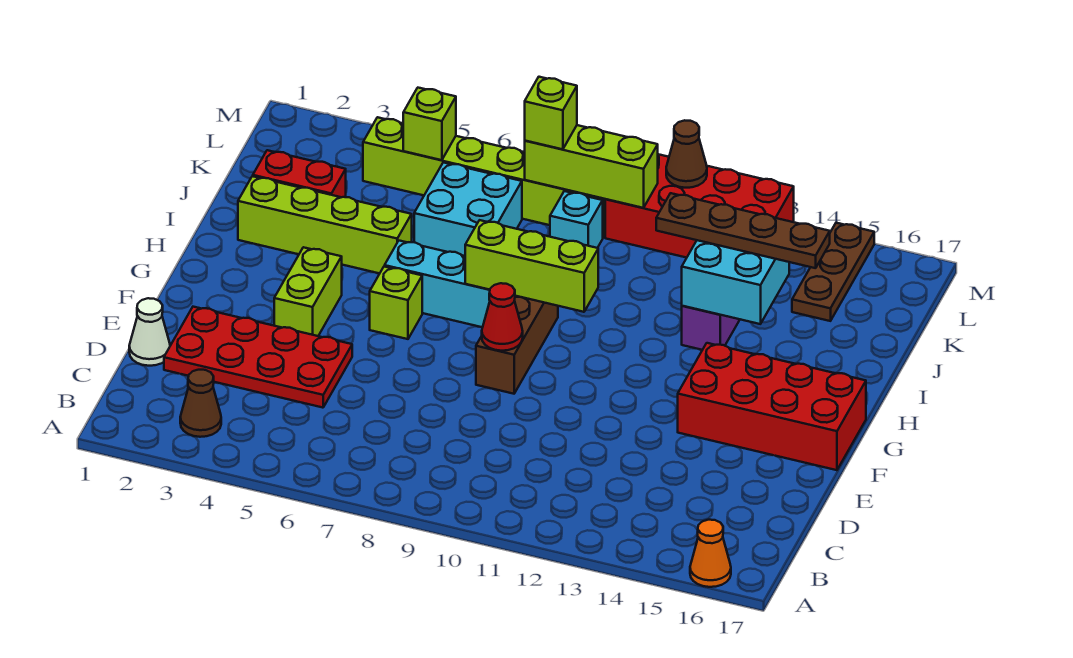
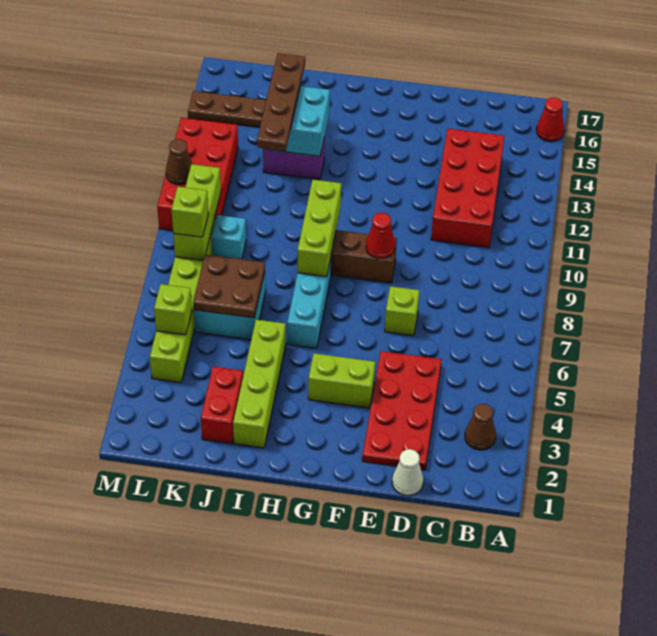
orange cone A16 level 1 -> red cone A16 level 1
red brick F14:G17 level 1 -> red brick C11:D14 level 1
lime brick G6 level 1 -> lime brick E7 level 1
none -> brown plate J6:K7 level 2

